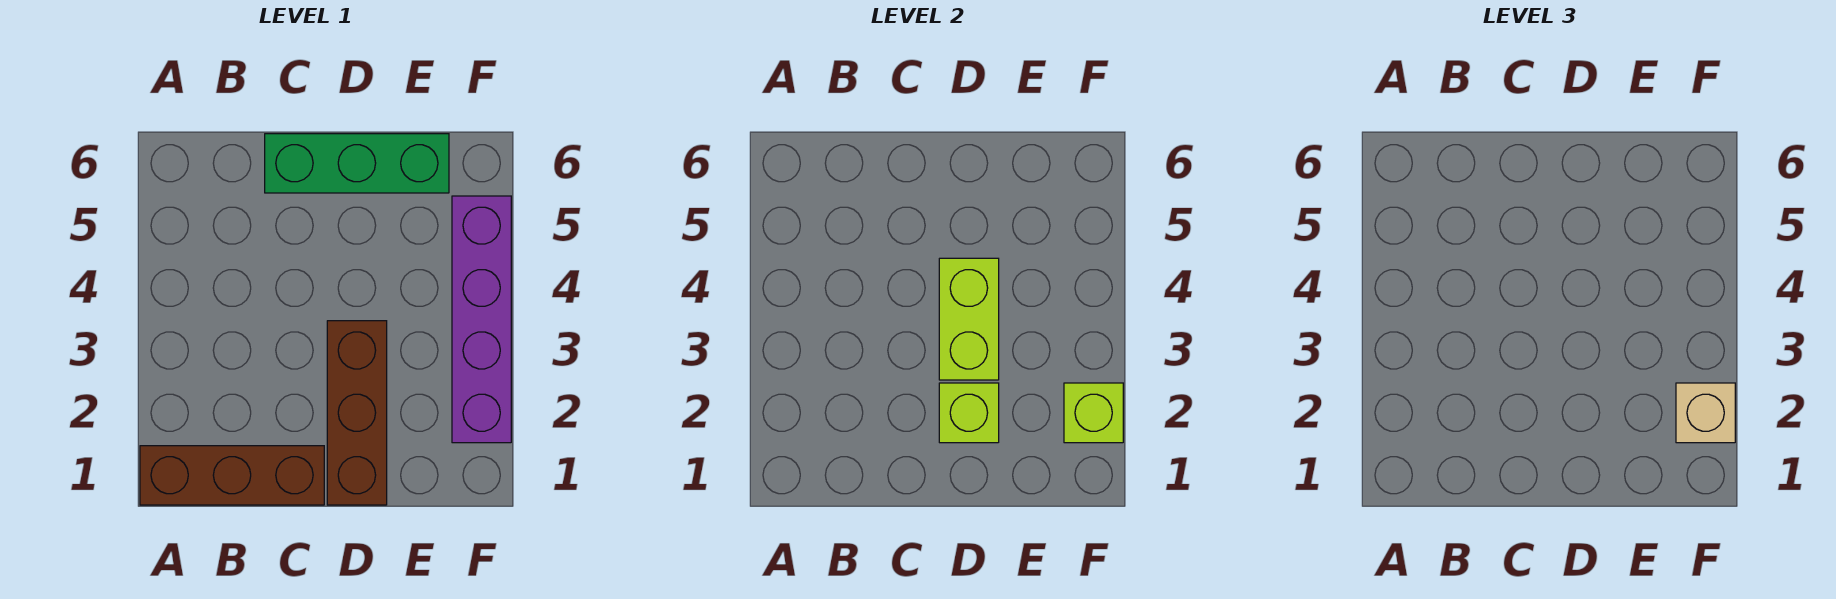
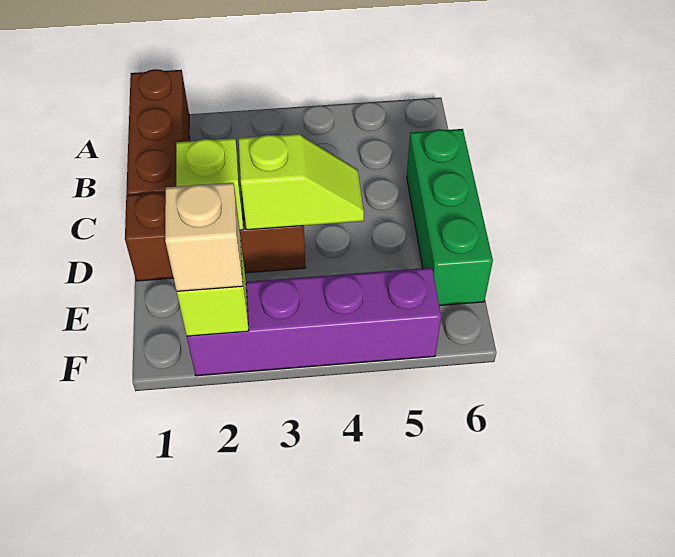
lime brick D3:D4 level 2 -> lime slope D3:D4 level 2 top 3

